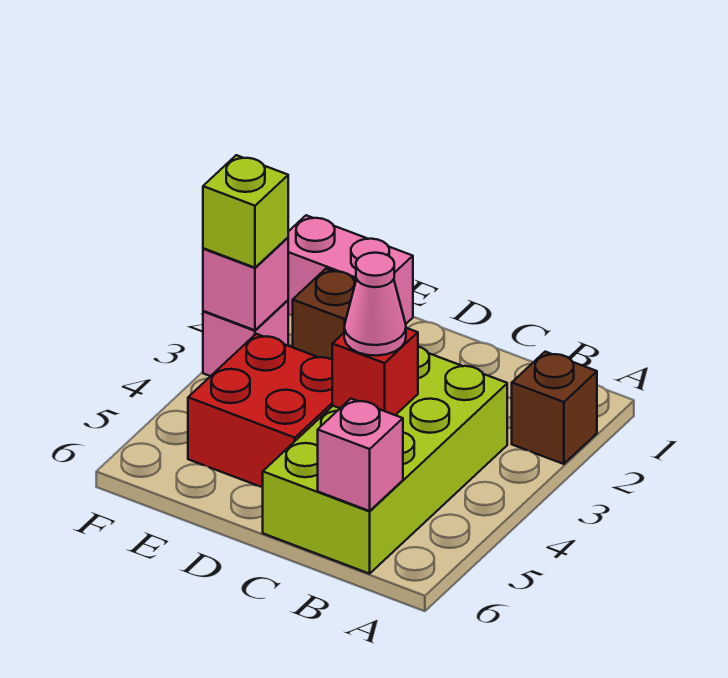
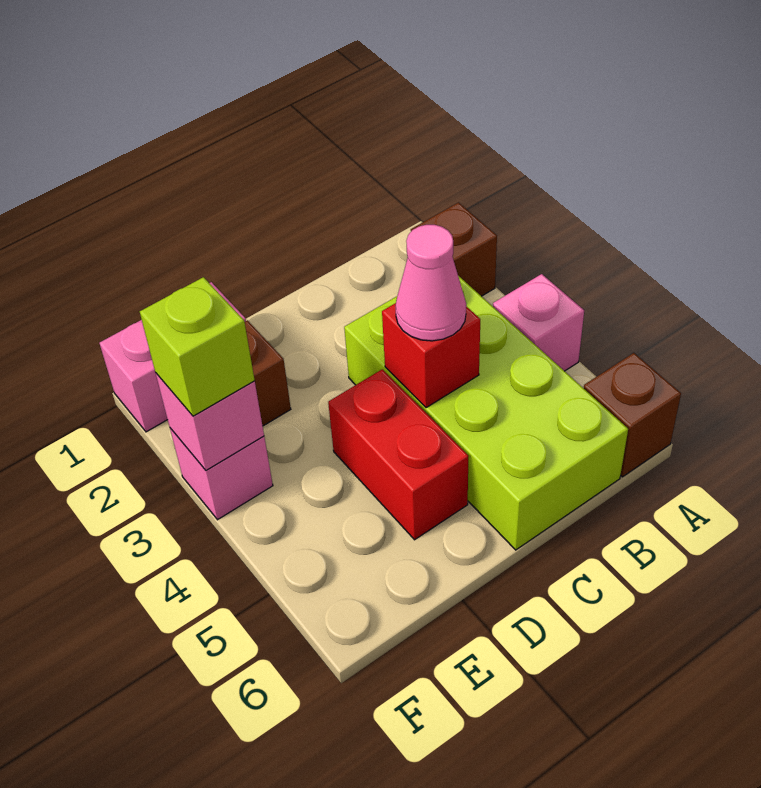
none -> brown brick A6 level 1
pink brick B6 level 2 -> pink brick A4 level 1
red brick D4:E5 level 1 -> red brick D4:D5 level 1

